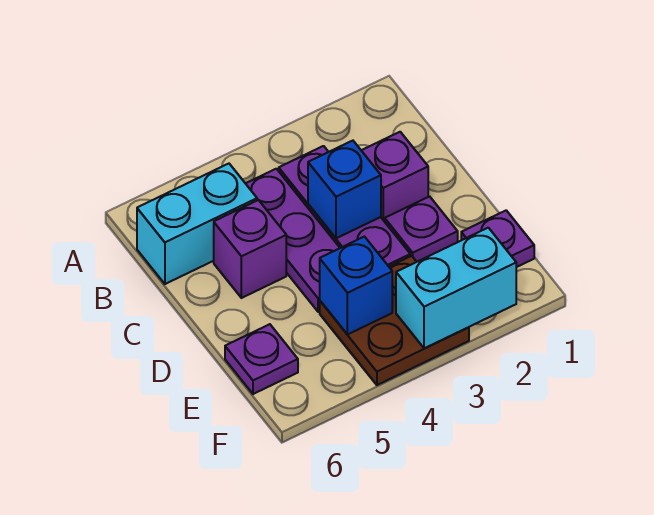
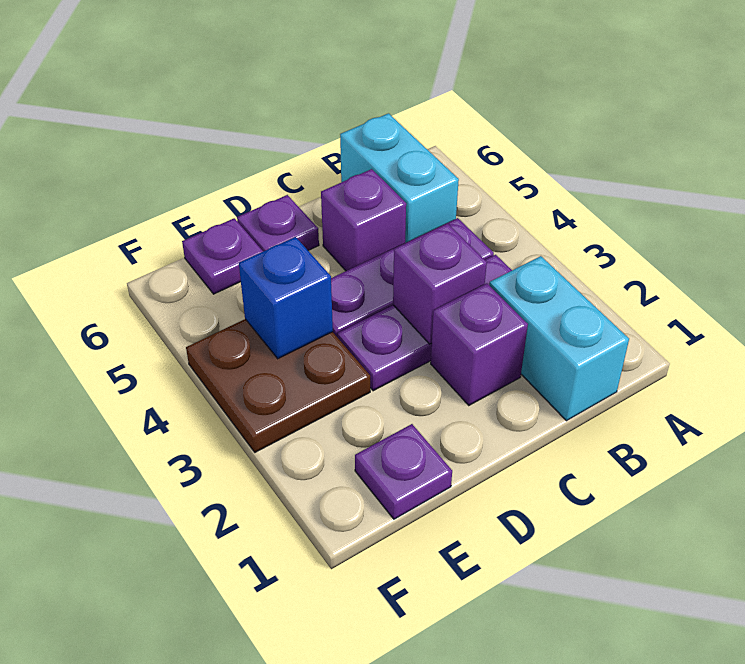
blue brick C3 level 2 -> purple brick C3 level 2
purple plate D2 level 1 -> purple plate D6 level 1
cyan brick F2:F3 level 2 -> cyan brick B1:B2 level 1

